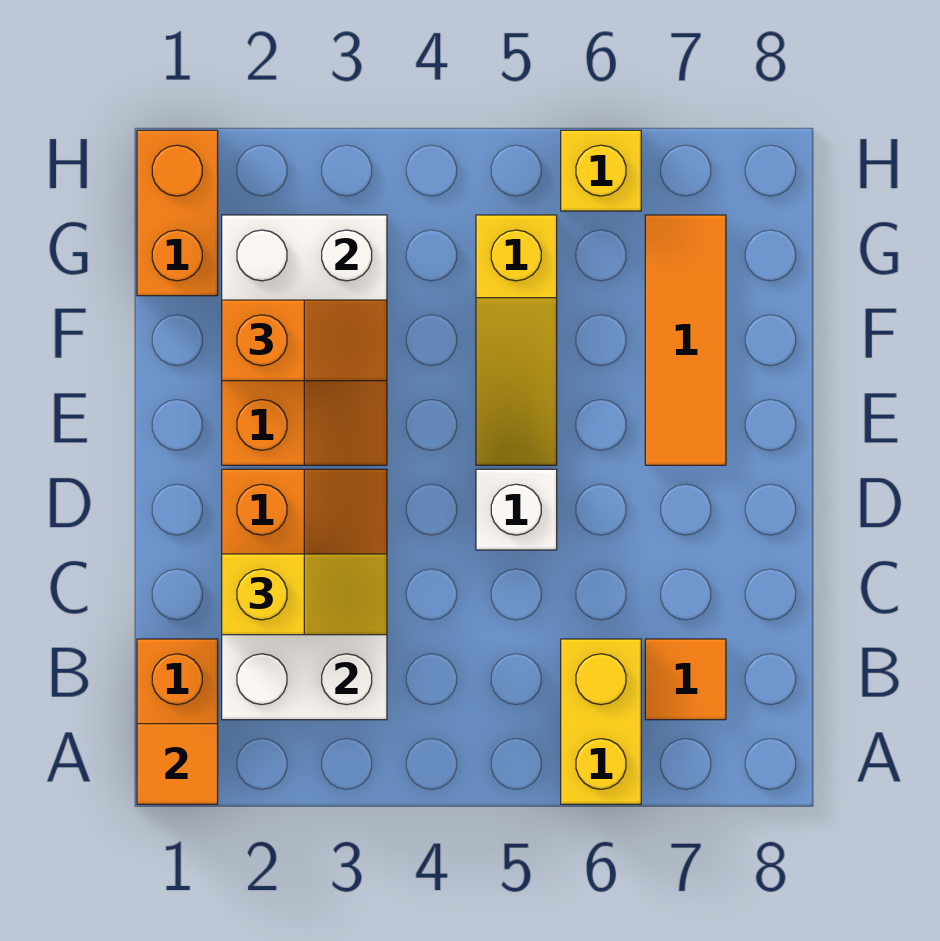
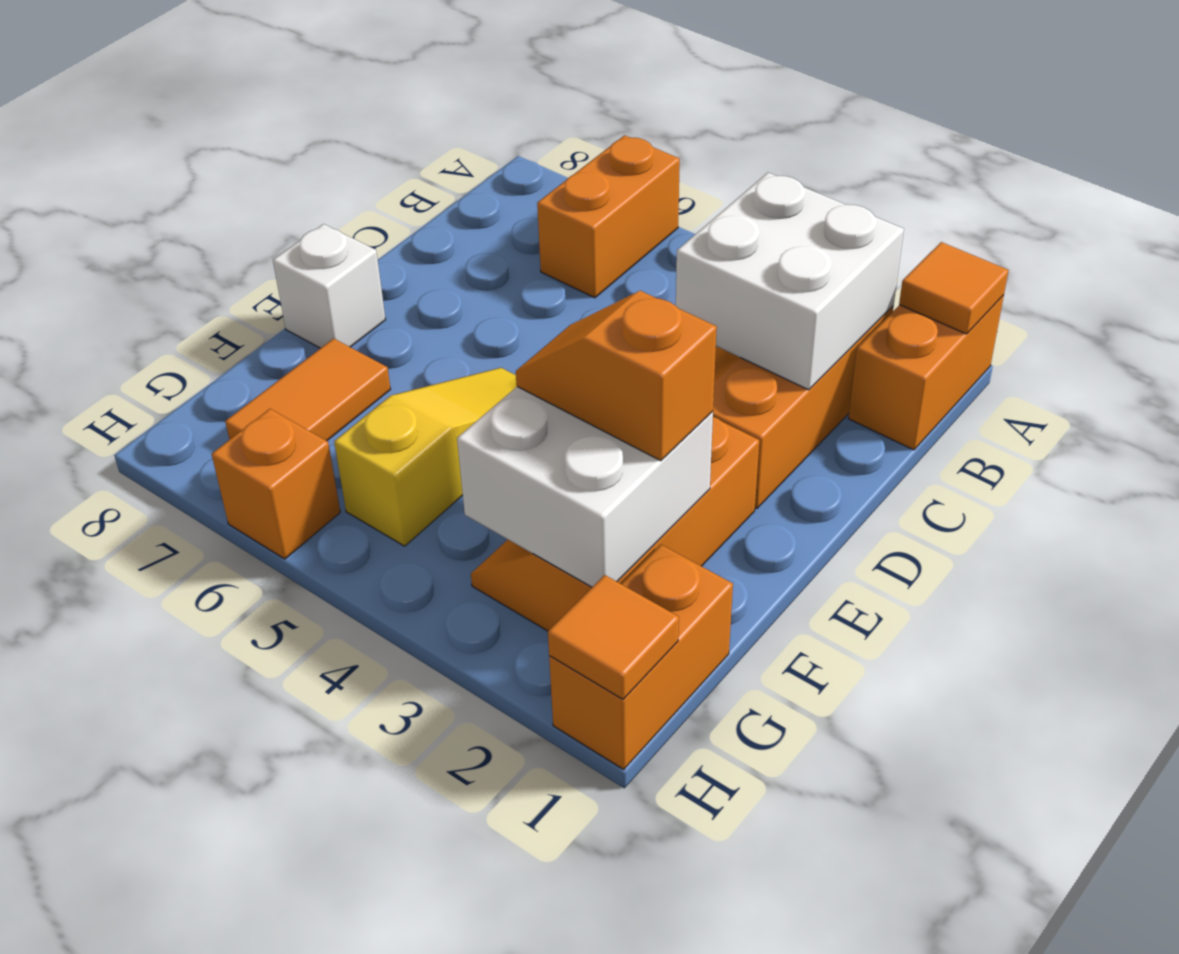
yellow brick A6:B6 level 1 -> orange brick A6:B6 level 1
orange tile B7 level 1 -> orange tile H1 level 2
yellow slope C2:C3 level 3 top 2 -> none
white brick D5 level 1 -> white brick E8 level 1
orange tile E7:G7 level 1 -> orange tile F7:G7 level 1
yellow brick H6 level 1 -> orange brick H6 level 1

